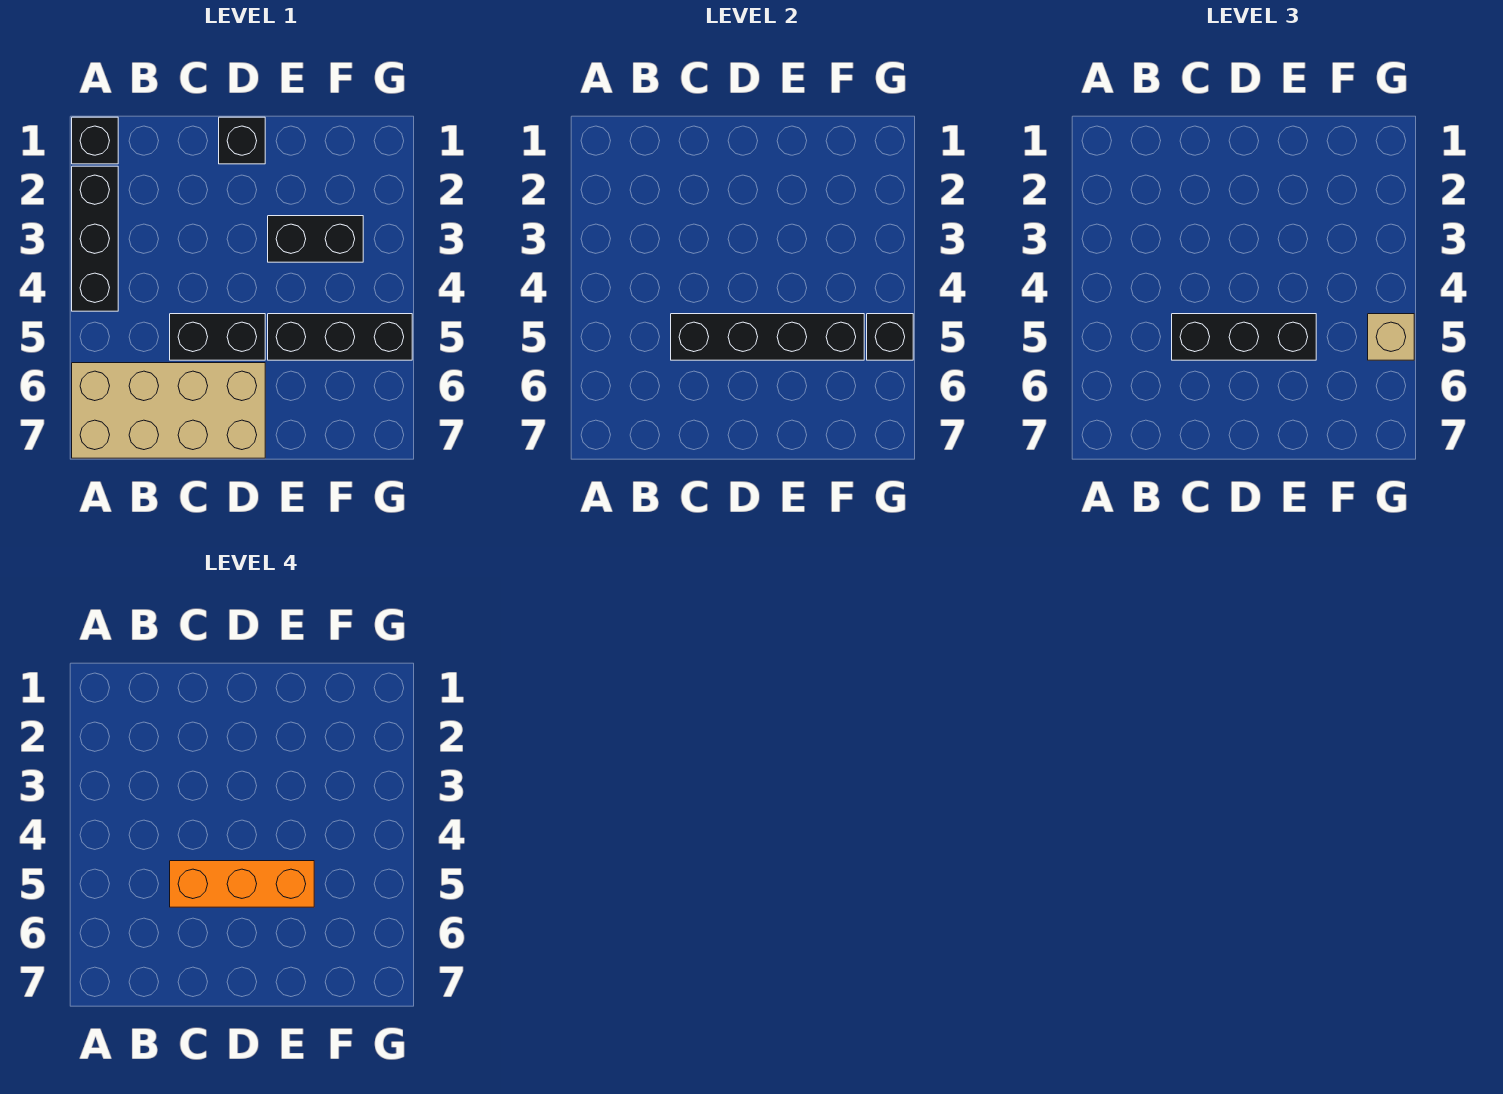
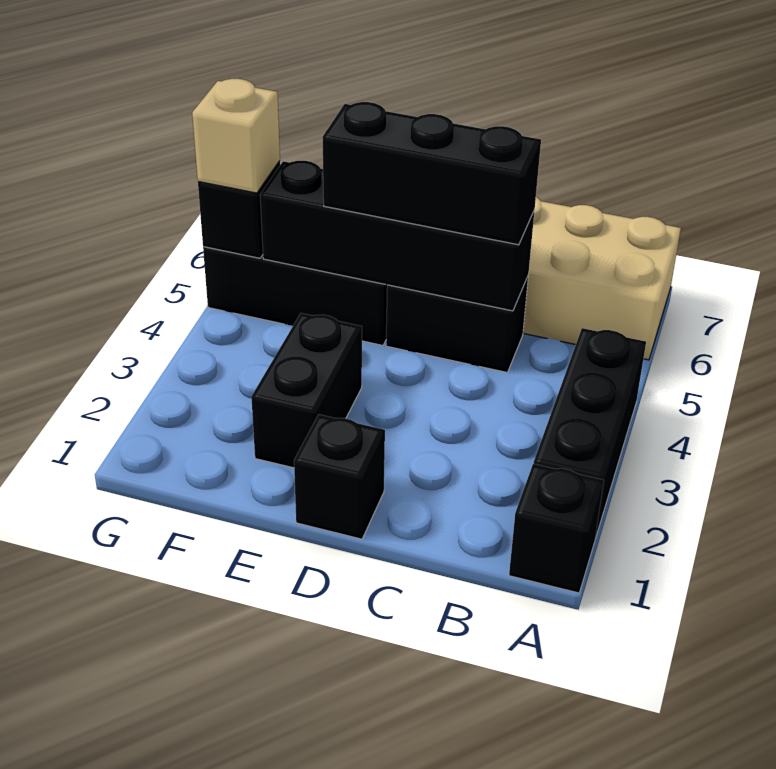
orange brick C5:E5 level 4 -> none
black brick E3:F3 level 1 -> black brick E2:E3 level 1

